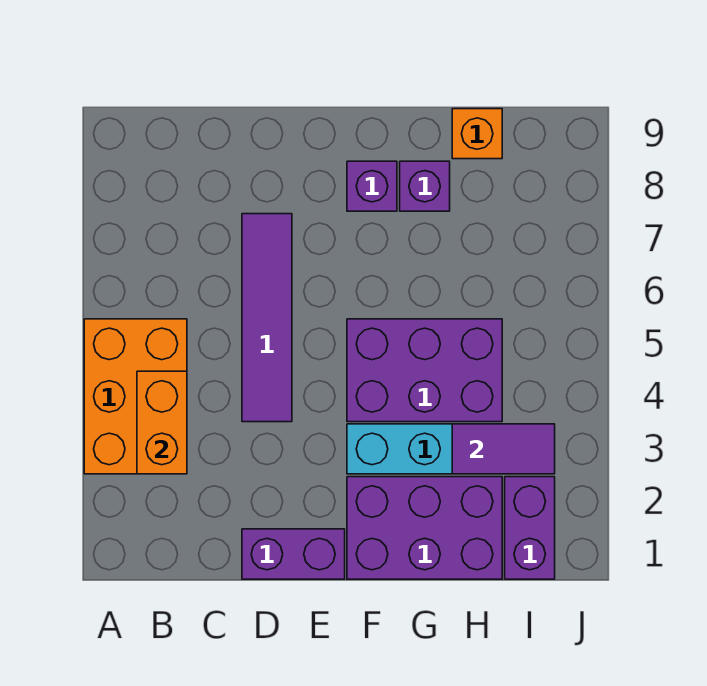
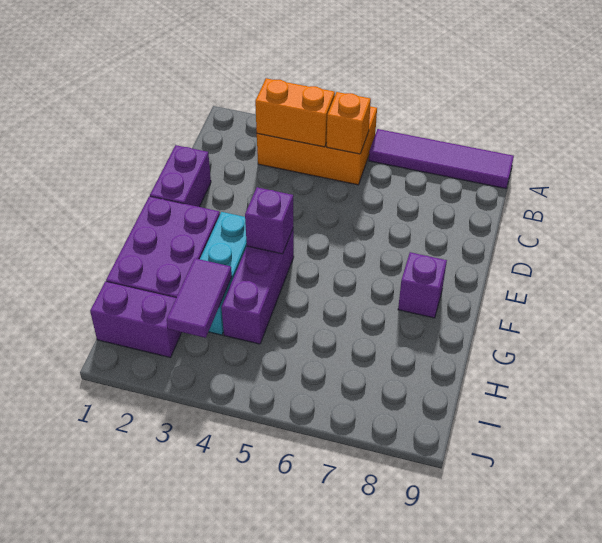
purple tile D4:D7 level 1 -> purple tile A6:A9 level 1
purple brick F4:H5 level 1 -> purple brick F4:H4 level 1
purple brick G8 level 1 -> purple brick F4 level 2
orange brick H9 level 1 -> orange brick B5 level 2

